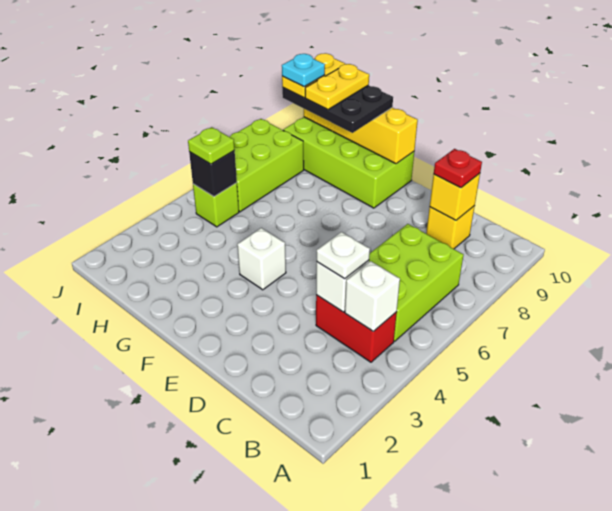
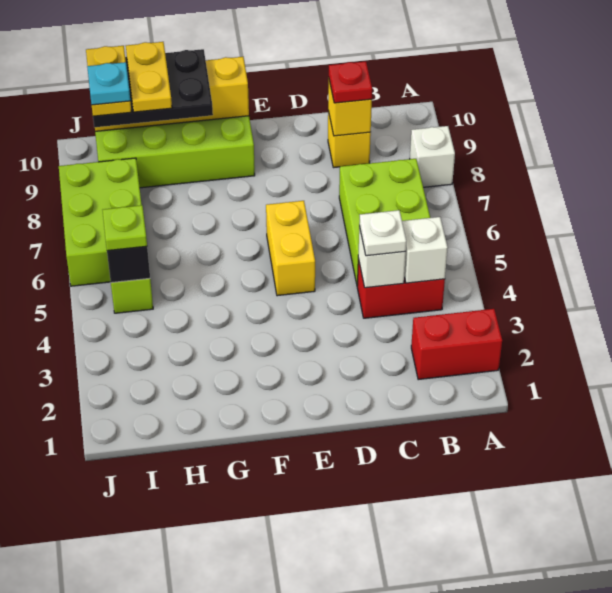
none -> red brick A2:B2 level 1
none -> yellow brick E5:E6 level 1
white brick F4 level 1 -> white brick A8 level 1

